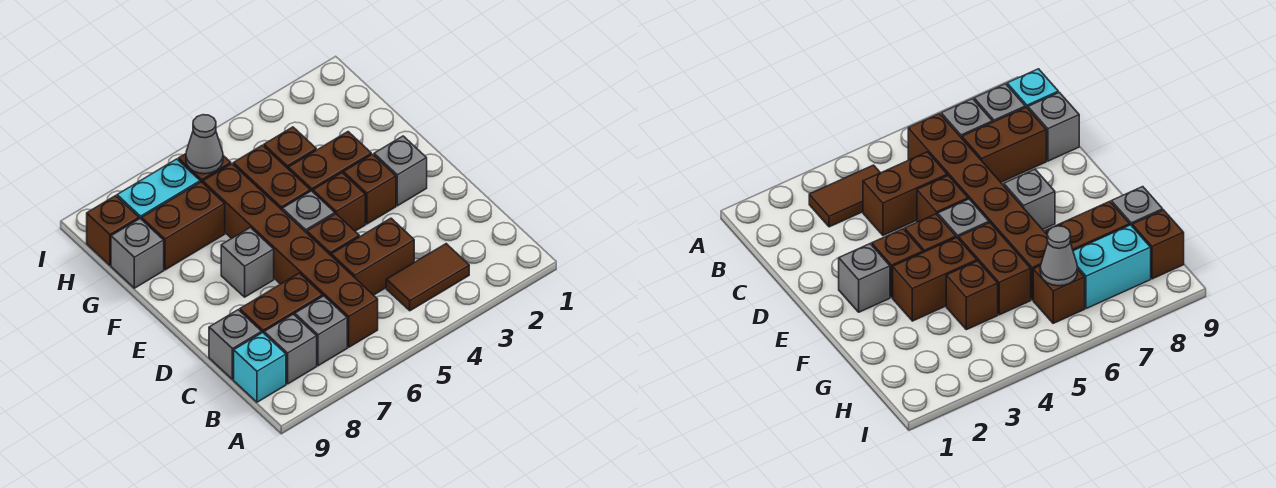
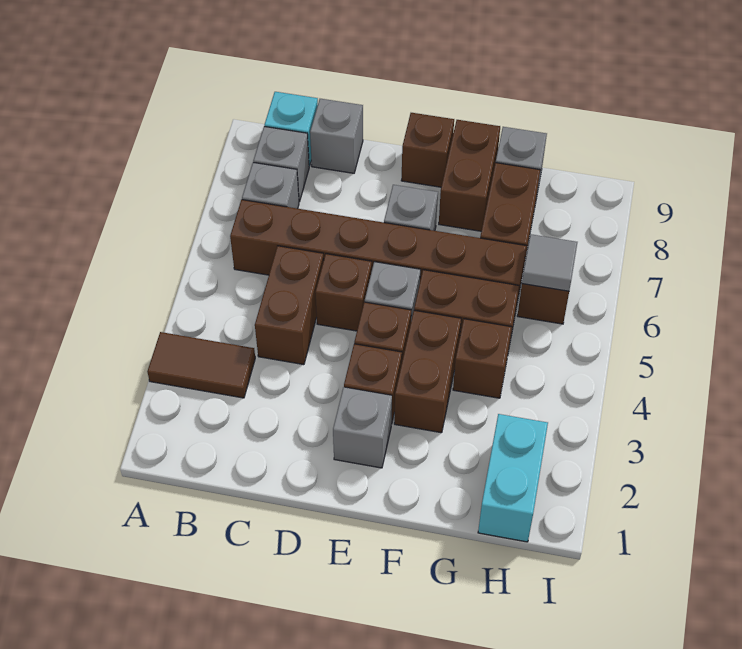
brown tile B3:B4 level 1 -> brown tile A3:B3 level 1
brown brick C7:C8 level 1 -> brown brick F8:F9 level 1
grey cone H6 level 2 -> grey tile H6 level 2
cyan brick H7:H8 level 1 -> cyan brick H1:H2 level 1
brown brick H9 level 1 -> brown brick E9 level 1

